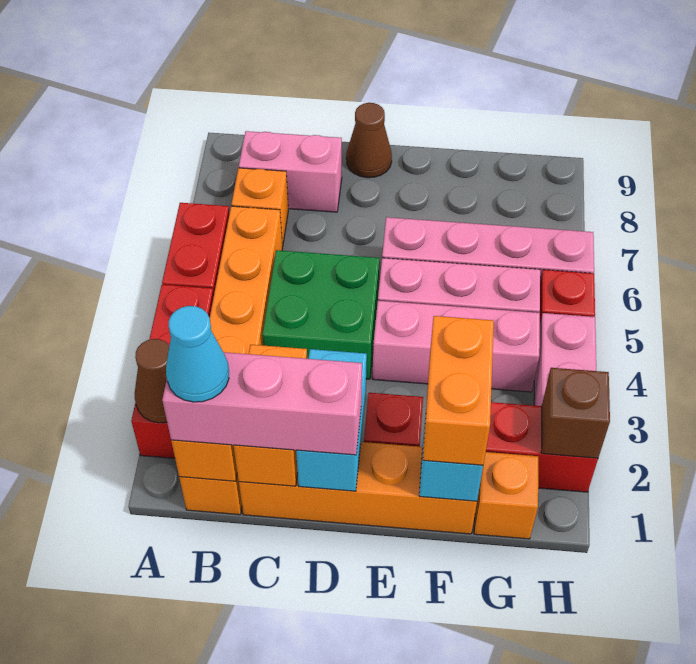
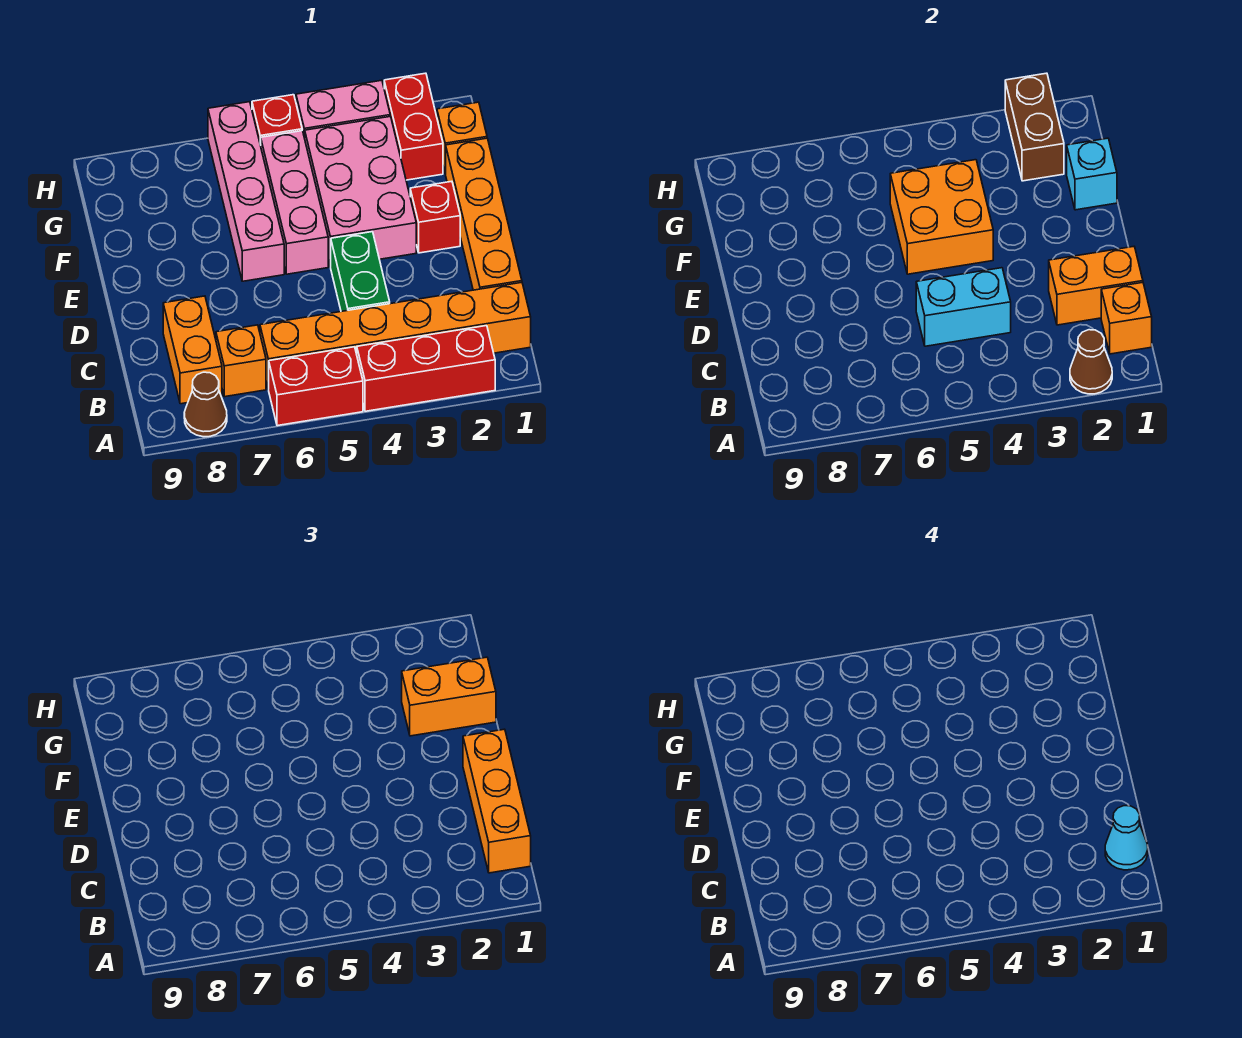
pink brick B1:D1 level 3 -> orange brick B1:D1 level 3
pink brick B8:C8 level 1 -> orange brick B8:C8 level 1
green brick C4:D5 level 1 -> green brick C4:D4 level 1
cyan brick D1:D2 level 2 -> cyan brick C4:C5 level 2
brown cone D9 level 1 -> brown cone A8 level 1
pink brick E4:G4 level 1 -> pink brick E3:G4 level 1
none -> orange brick E4:F5 level 2
brown brick H2 level 2 -> brown brick G2:H2 level 2

